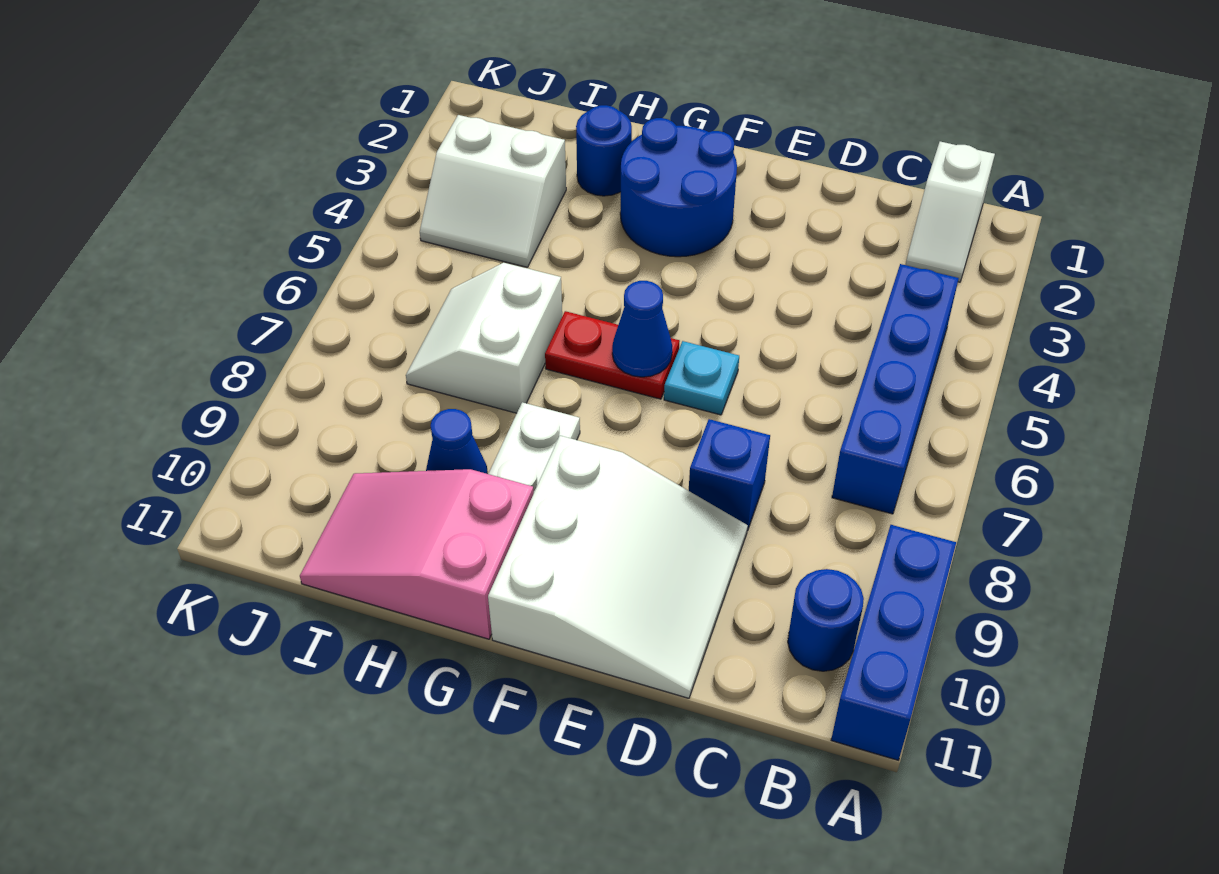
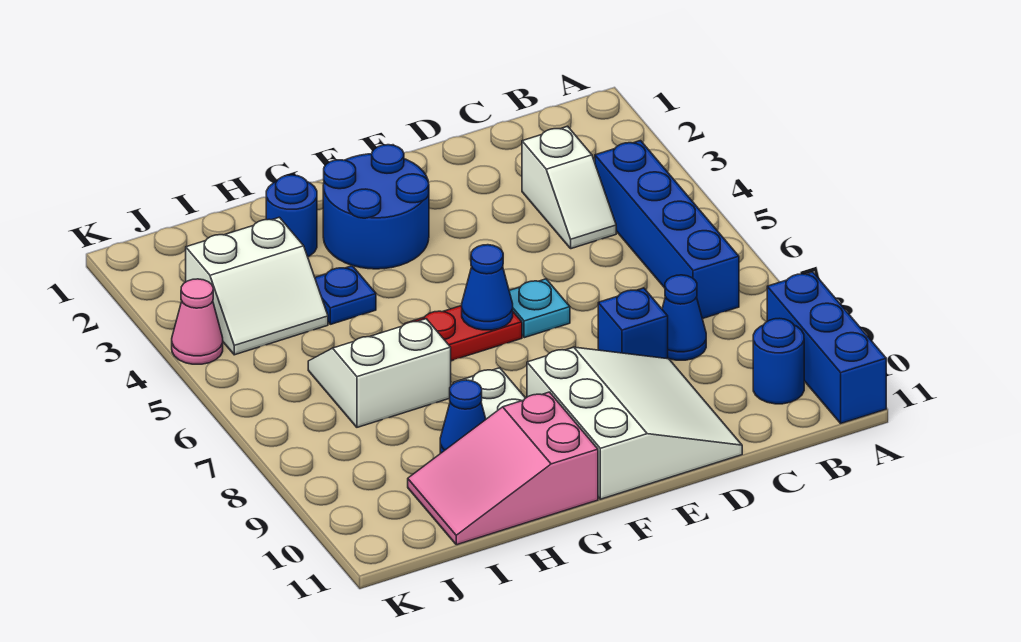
white slope B1:B2 level 1 top 1 -> white slope C3:C4 level 1 top 3
none -> blue cone C8 level 1
none -> blue plate H4 level 1
white slope H6:I7 level 1 top H -> white slope H6:I7 level 1 top 7
none -> pink cone K4 level 1

